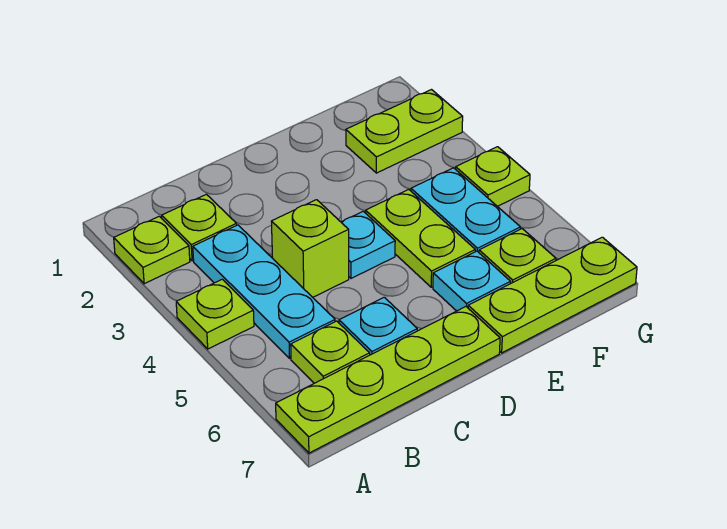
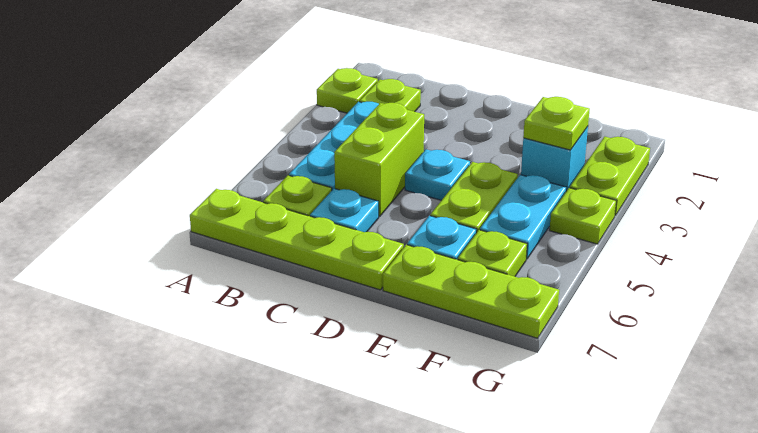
lime plate A4 level 1 -> lime plate F3 level 2
lime brick C4 level 1 -> lime brick C4:C5 level 1
lime plate F2:G2 level 1 -> lime plate G2:G3 level 1
none -> cyan brick F3 level 1

